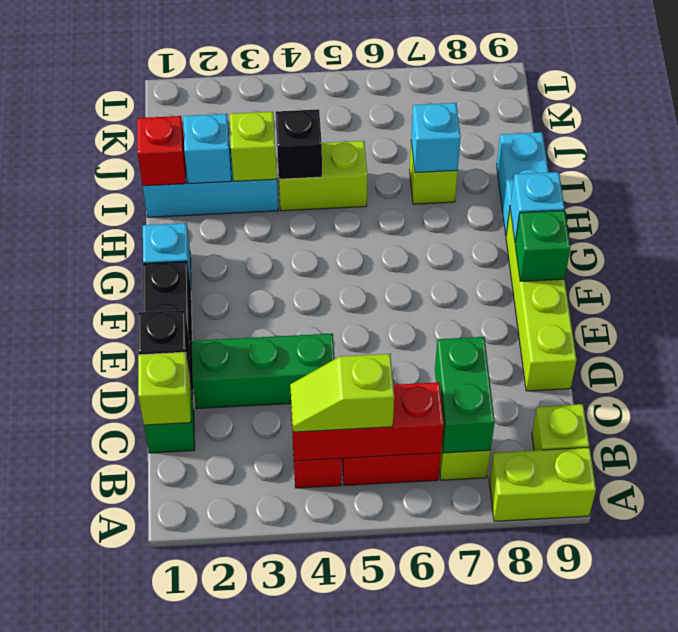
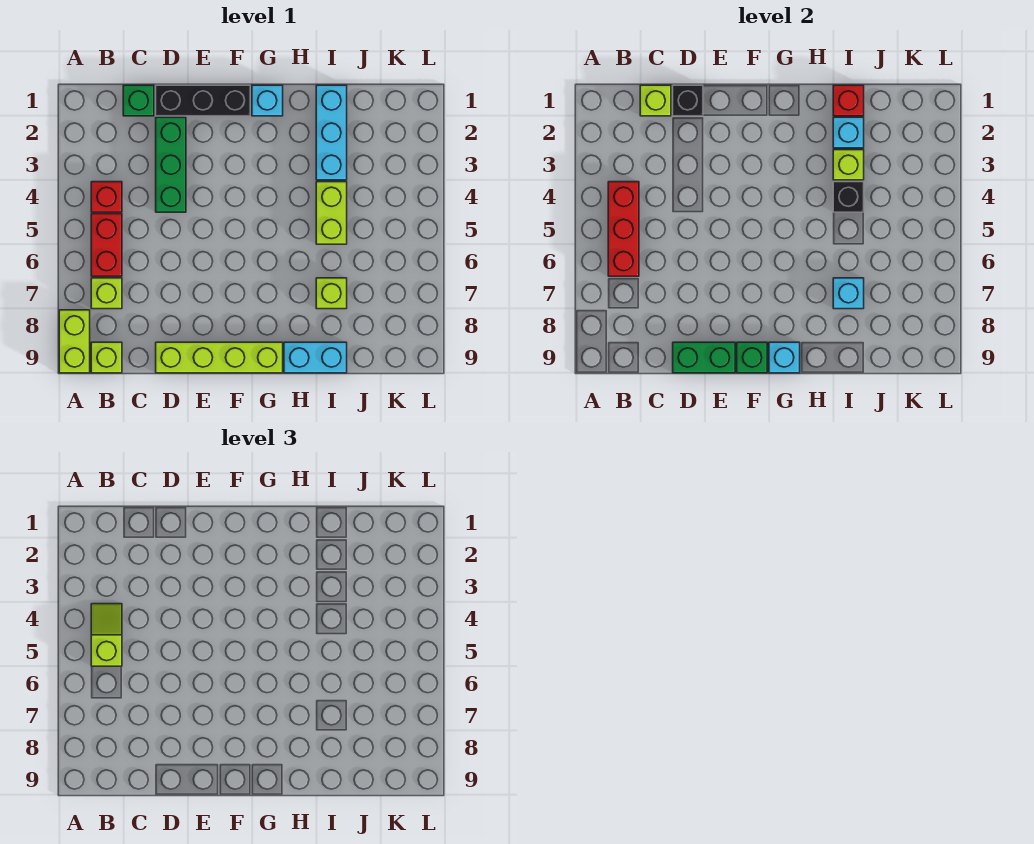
green brick B7:C7 level 2 -> green brick D9:E9 level 2

